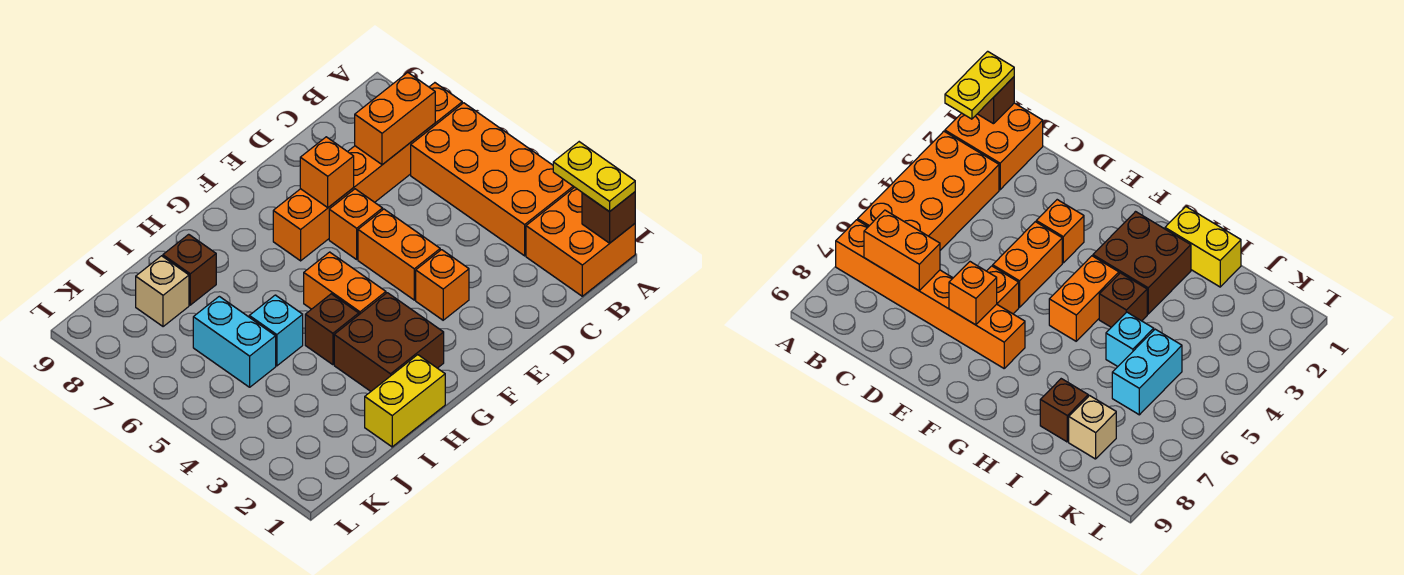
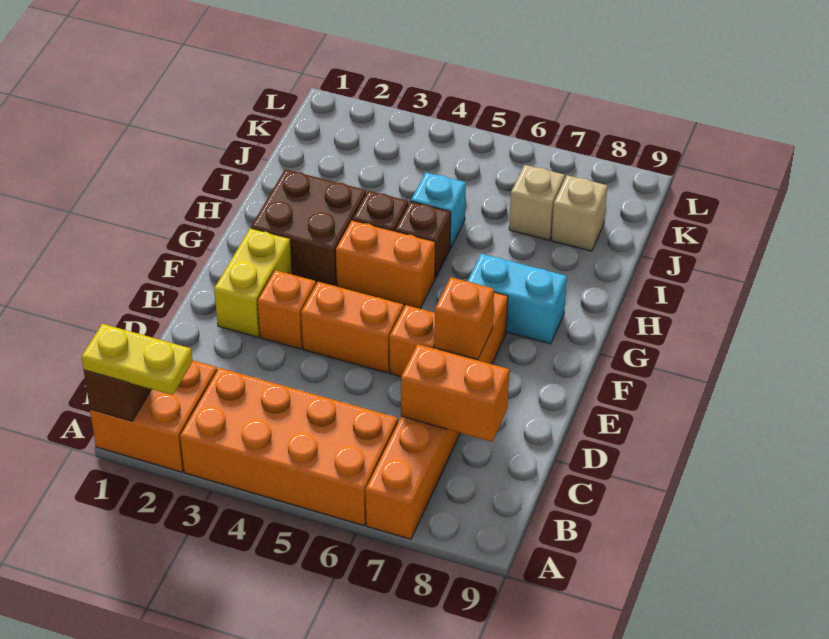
orange brick B7:C7 level 2 -> orange brick C7:C8 level 2
yellow brick H1:I1 level 1 -> yellow brick E2:F2 level 1
brown brick I8 level 1 -> brown brick H5 level 1
cyan brick J5:J6 level 1 -> cyan brick G7:G8 level 1
none -> tan brick J7 level 1

